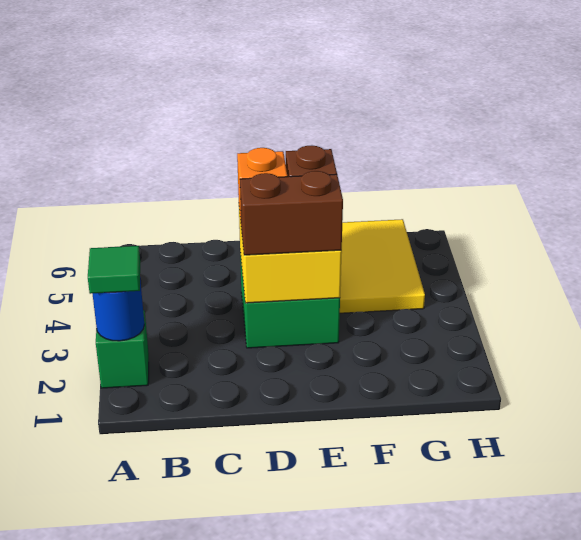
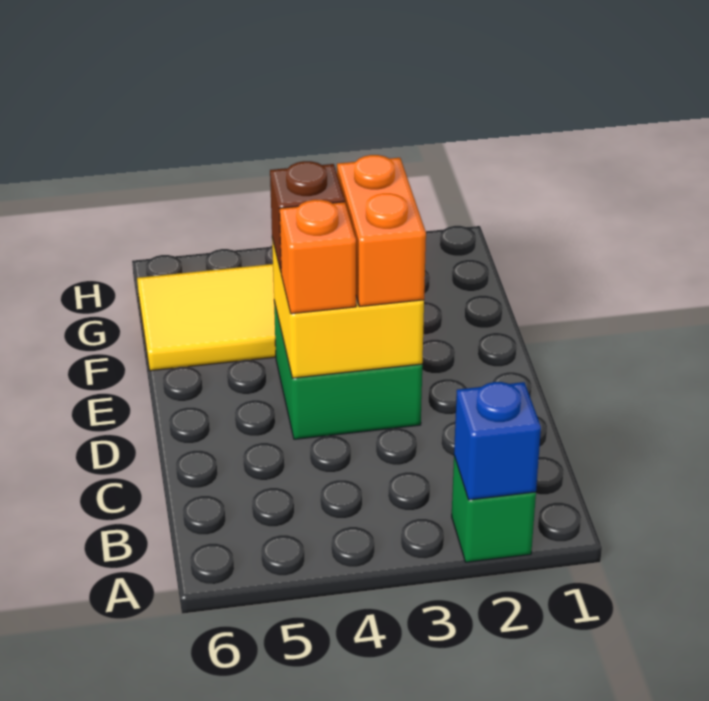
blue round brick A2 level 2 -> blue brick A2 level 2
green tile A2 level 3 -> none
brown brick D3:E3 level 3 -> orange brick D3:E3 level 3

